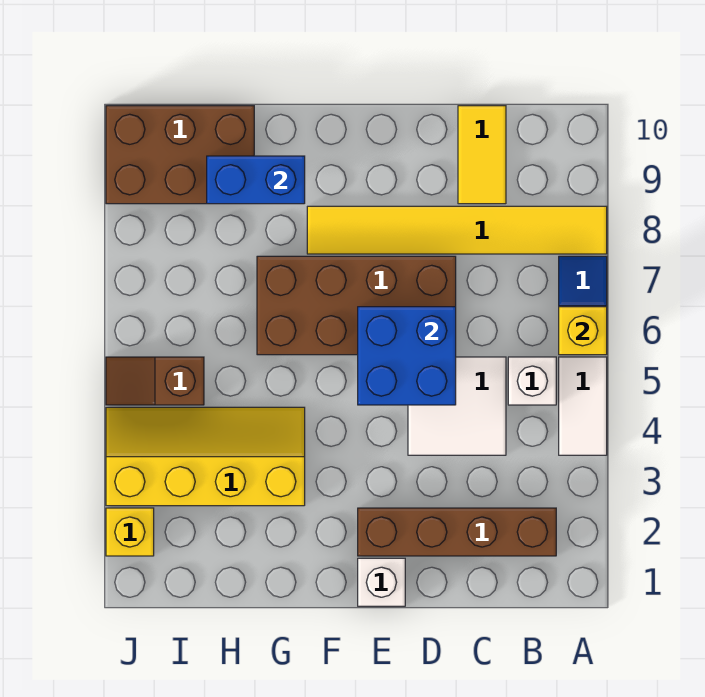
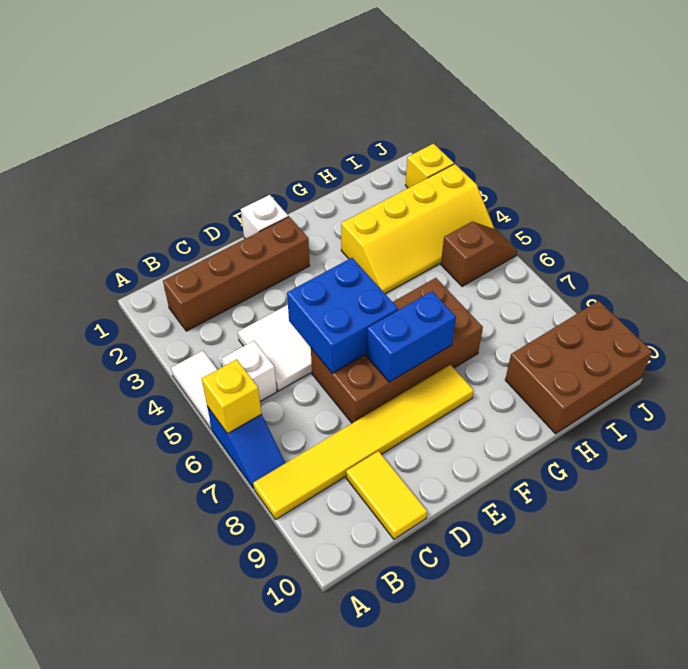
blue brick G9:H9 level 2 -> blue brick E7:F7 level 2

